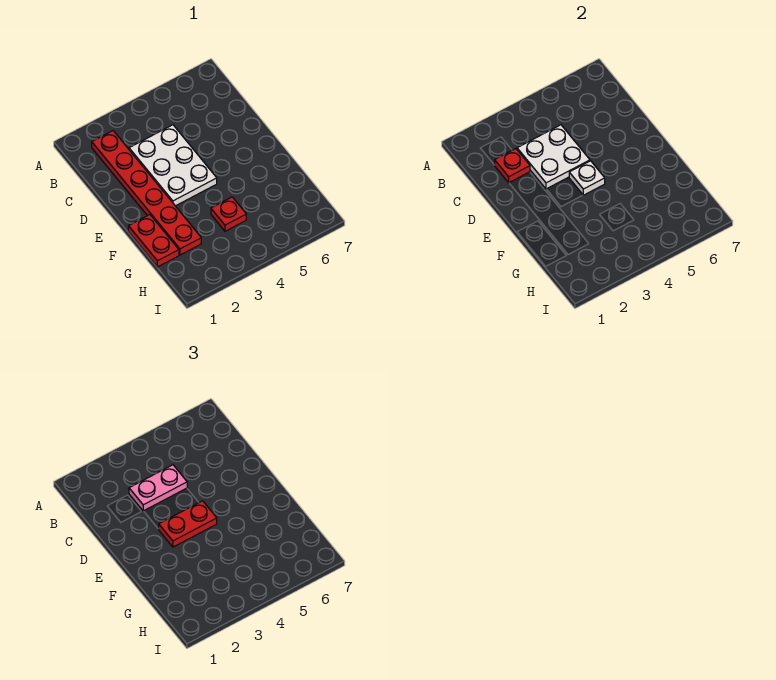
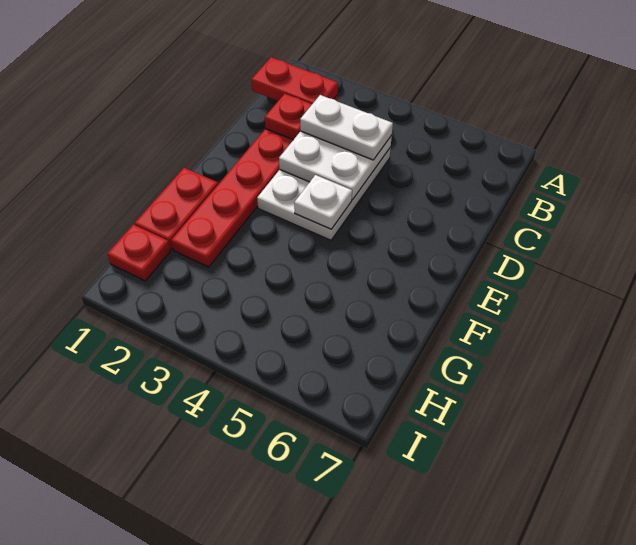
pink plate C3:C4 level 3 -> white plate C3:C4 level 3
red plate E3:E4 level 3 -> red plate B1:B2 level 2
red plate G4 level 1 -> red plate H1 level 1

